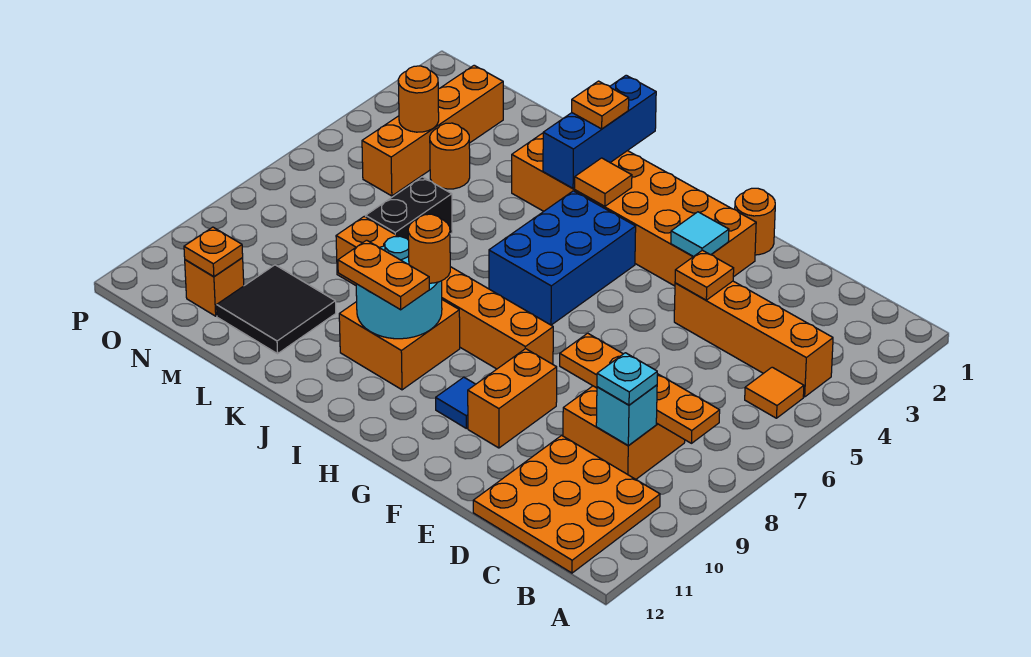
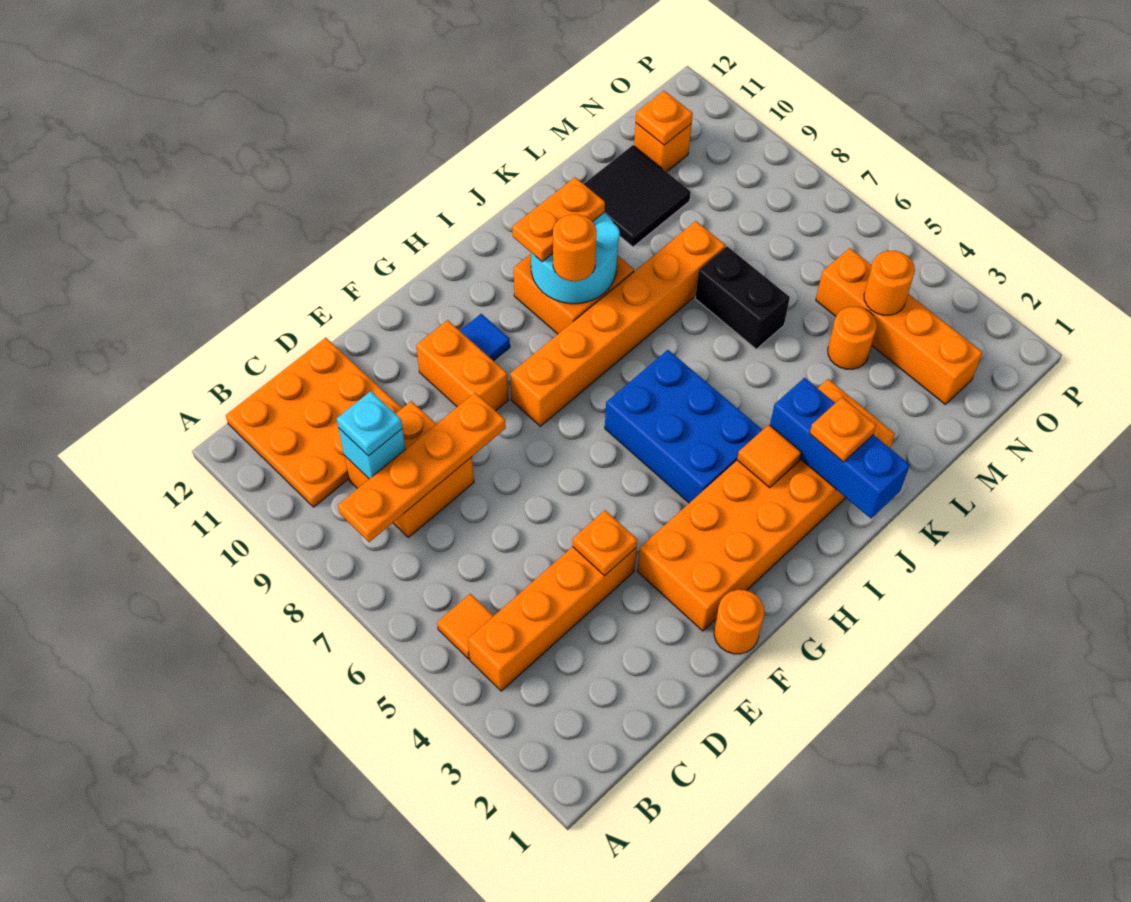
cyan tile F3 level 2 -> none

